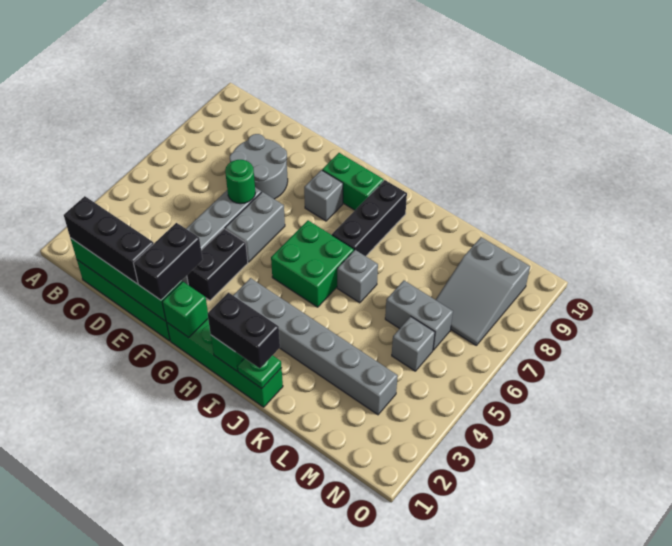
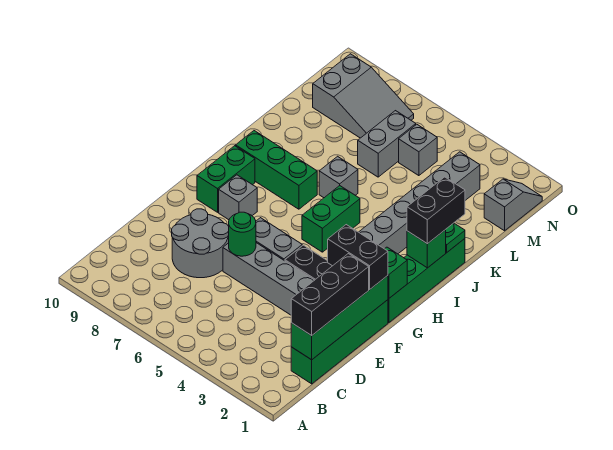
green brick H5:I6 level 1 -> green brick H5:I5 level 1
black brick I7:I9 level 1 -> green brick I7:I9 level 1
none -> grey slope M1:N1 level 1 top M

